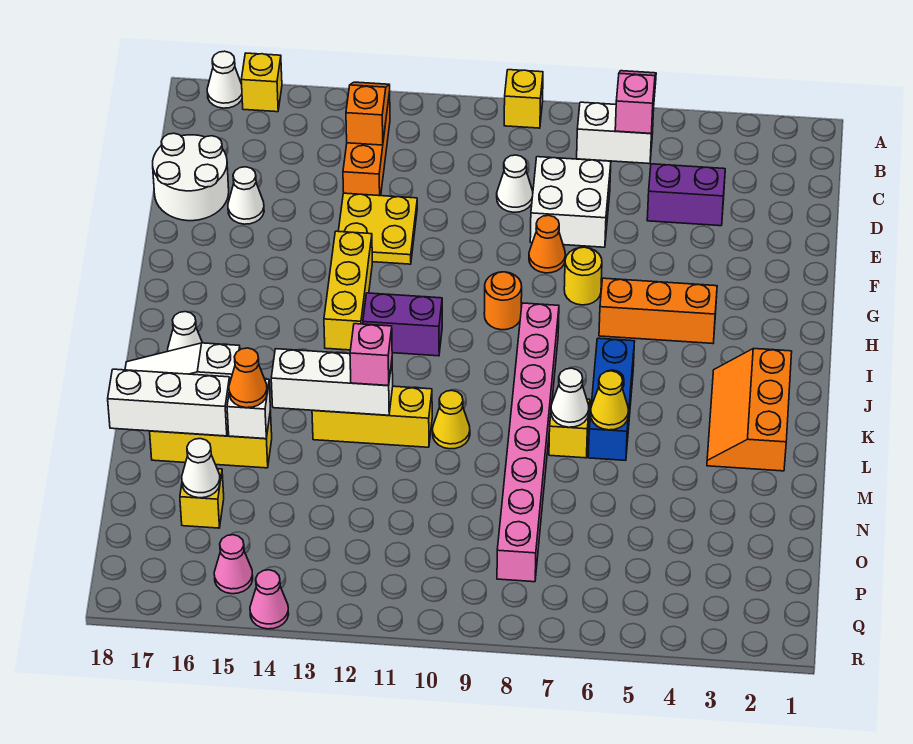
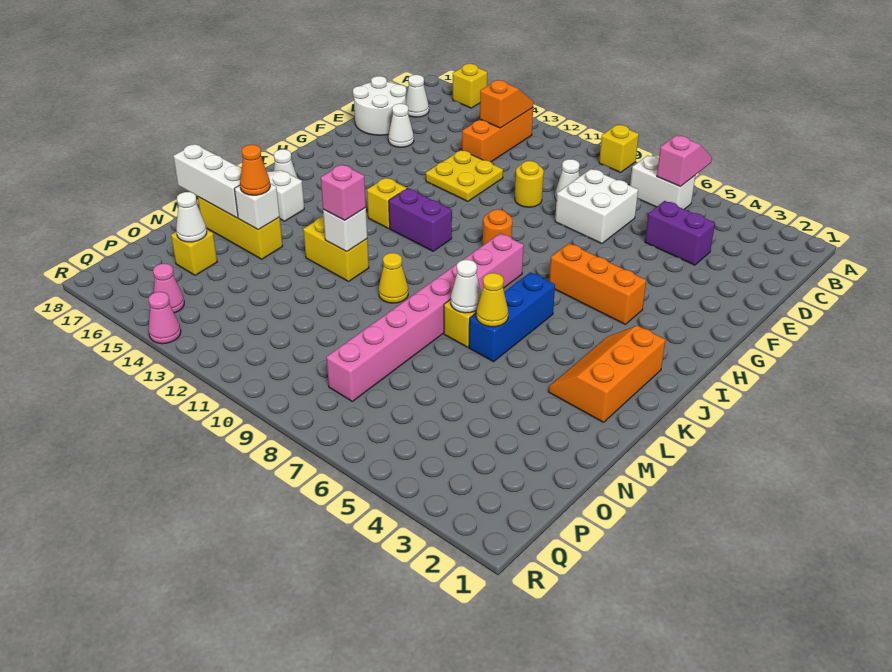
white cone A17 level 1 -> white cone C17 level 1
orange cone F8 level 1 -> none
yellow round brick G7 level 1 -> yellow round brick E10 level 1
yellow brick G13:I13 level 1 -> yellow brick I13 level 1
yellow brick L11:L13 level 1 -> yellow brick L12:L13 level 1
white brick L12:L14 level 2 -> white brick L12 level 2

